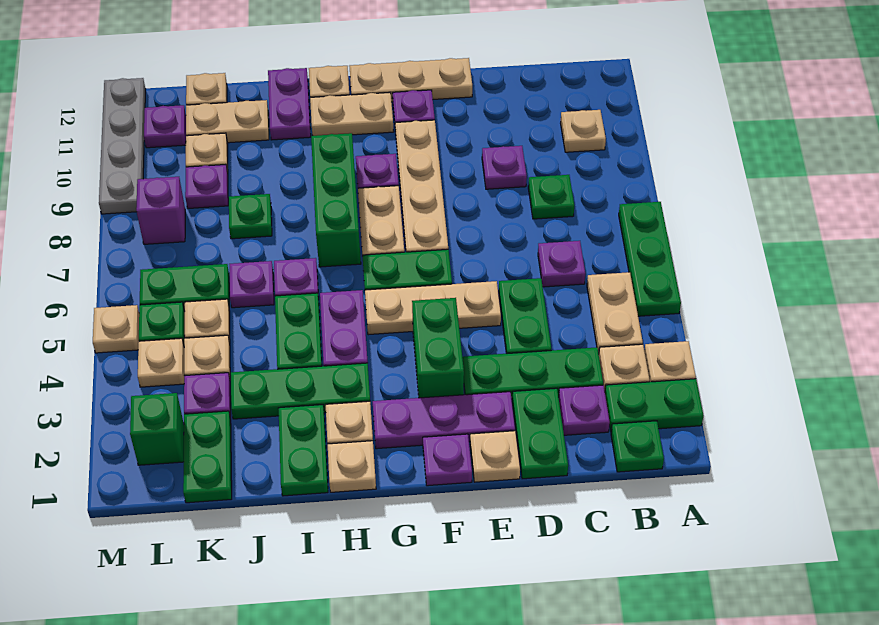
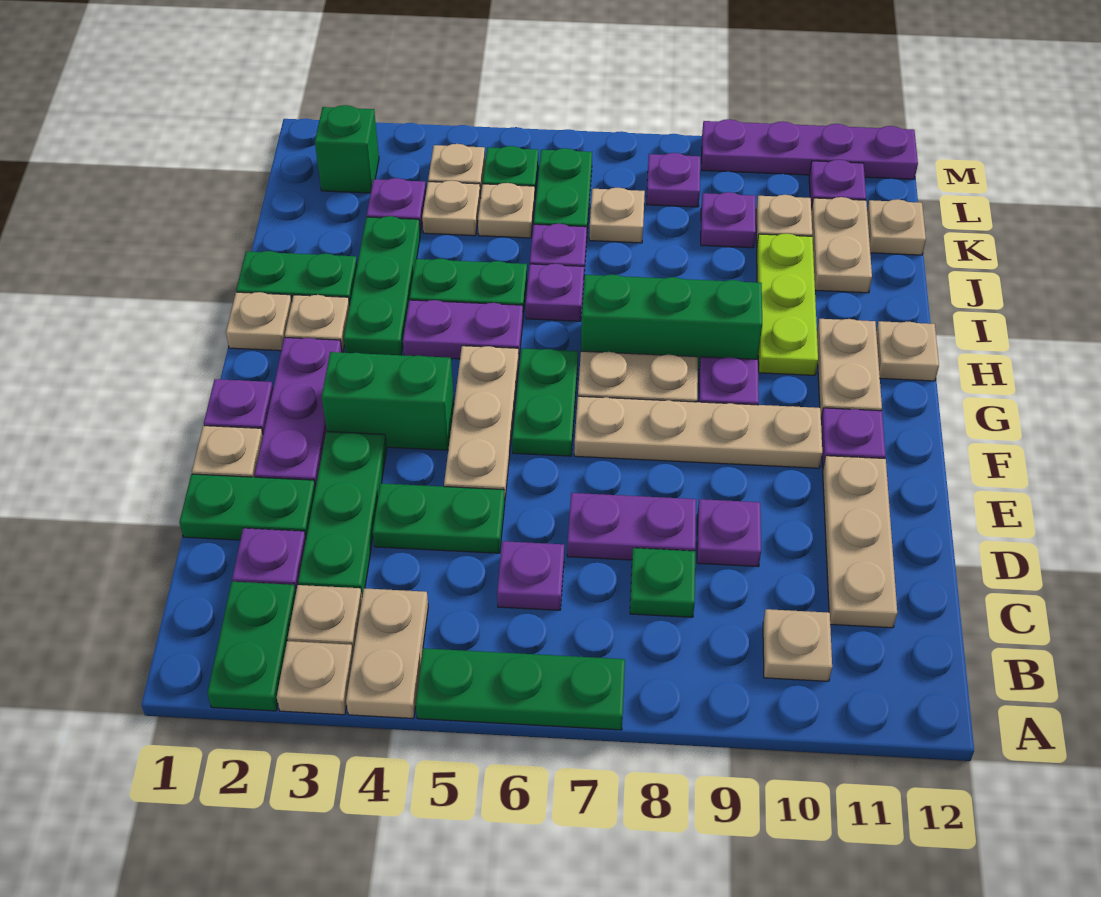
green plate B1 level 1 -> none
tan plate B4:B5 level 1 -> tan plate A4:B4 level 1
tan plate E12:G12 level 1 -> tan plate C11:E11 level 1
none -> lime plate H10:J10 level 1
purple plate I11:I12 level 1 -> purple plate D7:D8 level 1
green plate J8 level 1 -> none
green plate K1:K2 level 1 -> none
purple brick L8 level 1 -> purple plate L8 level 1
tan plate M5 level 1 -> tan plate K7 level 1
grey plate M9:M12 level 1 -> purple plate M9:M12 level 1

